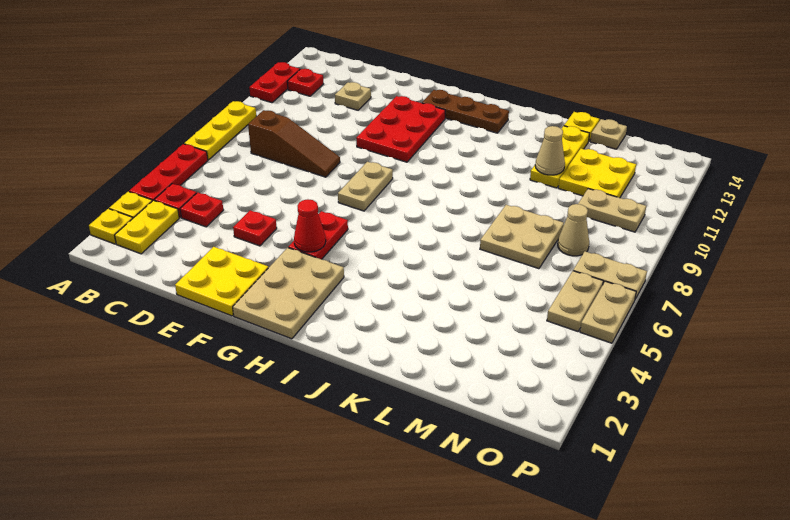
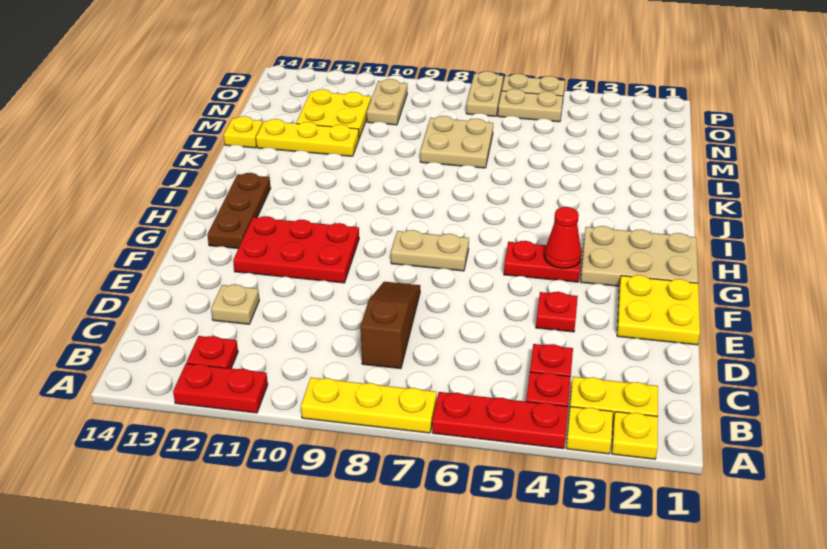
tan cone L11 level 2 -> none
tan plate M14 level 1 -> none
tan cone N8 level 1 -> none

